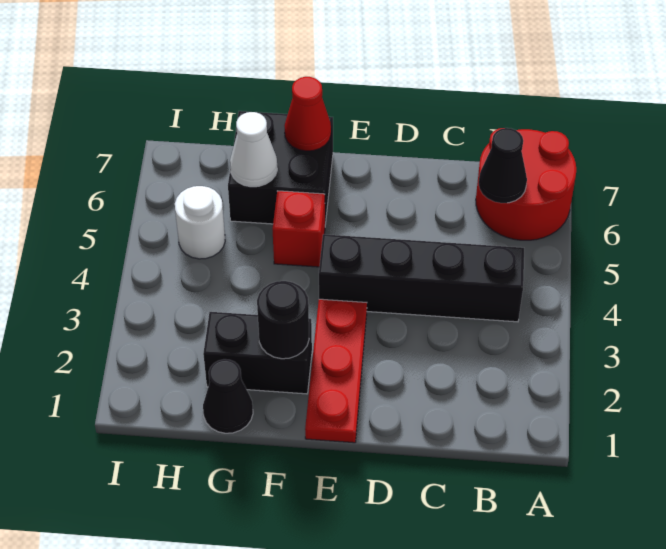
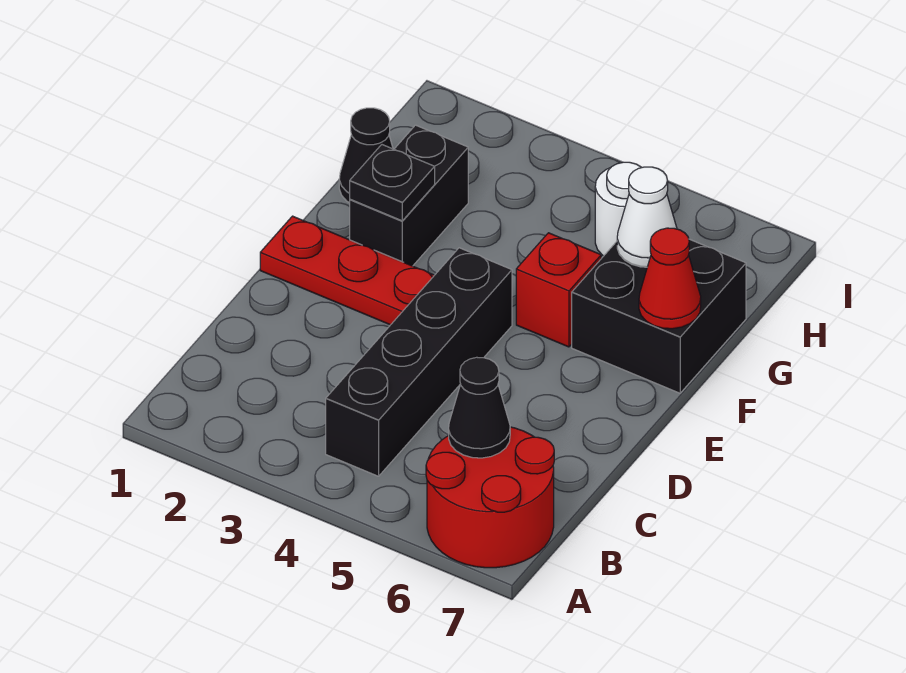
black round brick F2 level 2 -> black plate F2 level 2

